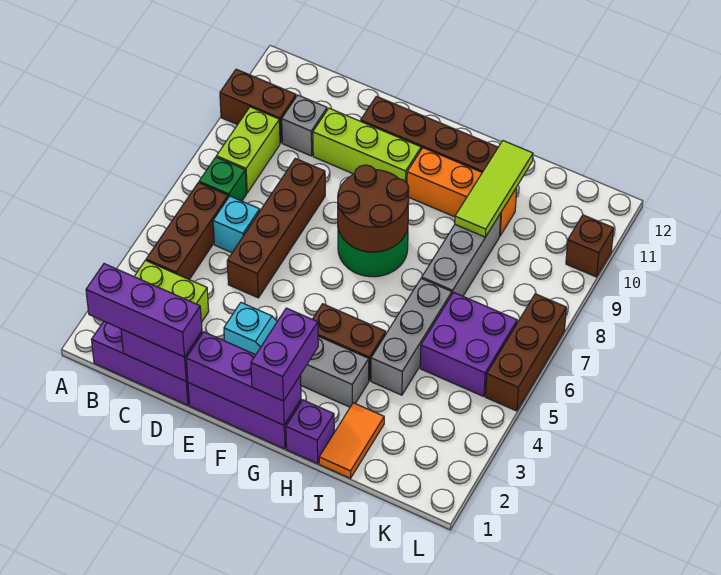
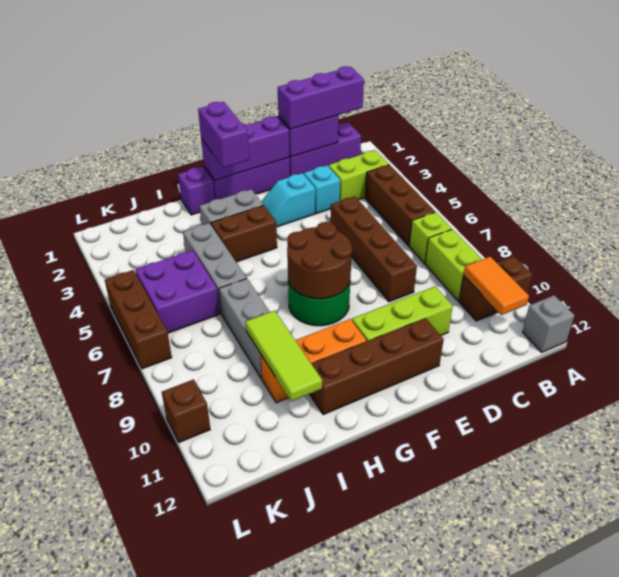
green brick B7 level 1 -> lime brick B7 level 1
cyan brick C6 level 1 -> cyan brick D3 level 1
grey brick C10 level 1 -> grey brick A12 level 1
orange tile I1:I2 level 1 -> orange tile B10:B11 level 2

